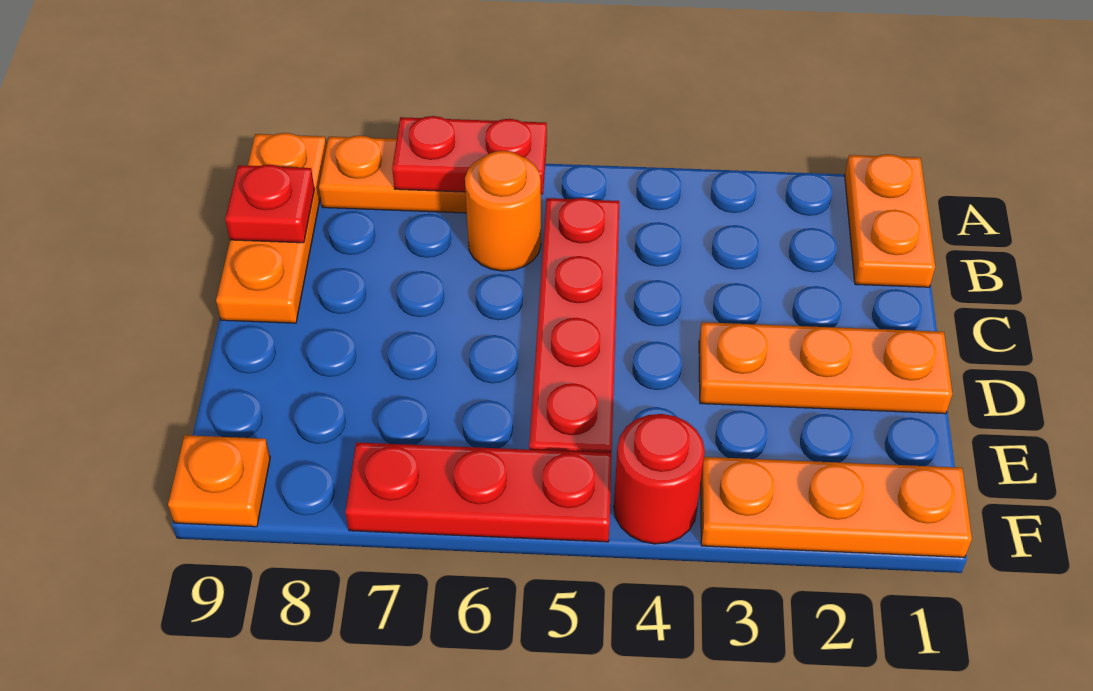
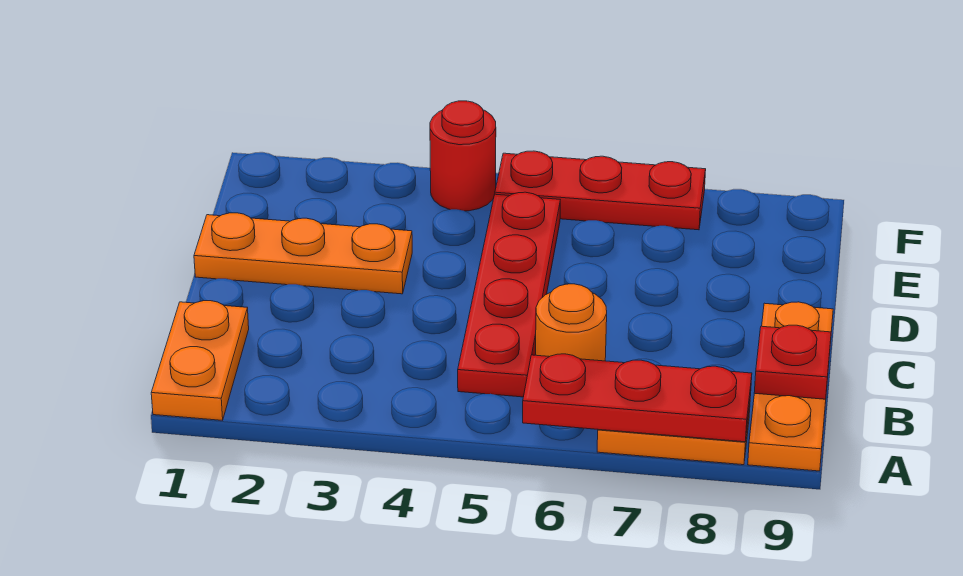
red plate A6:A7 level 2 -> red plate A6:A8 level 2
orange plate F1:F3 level 1 -> none
orange plate F9 level 1 -> none

